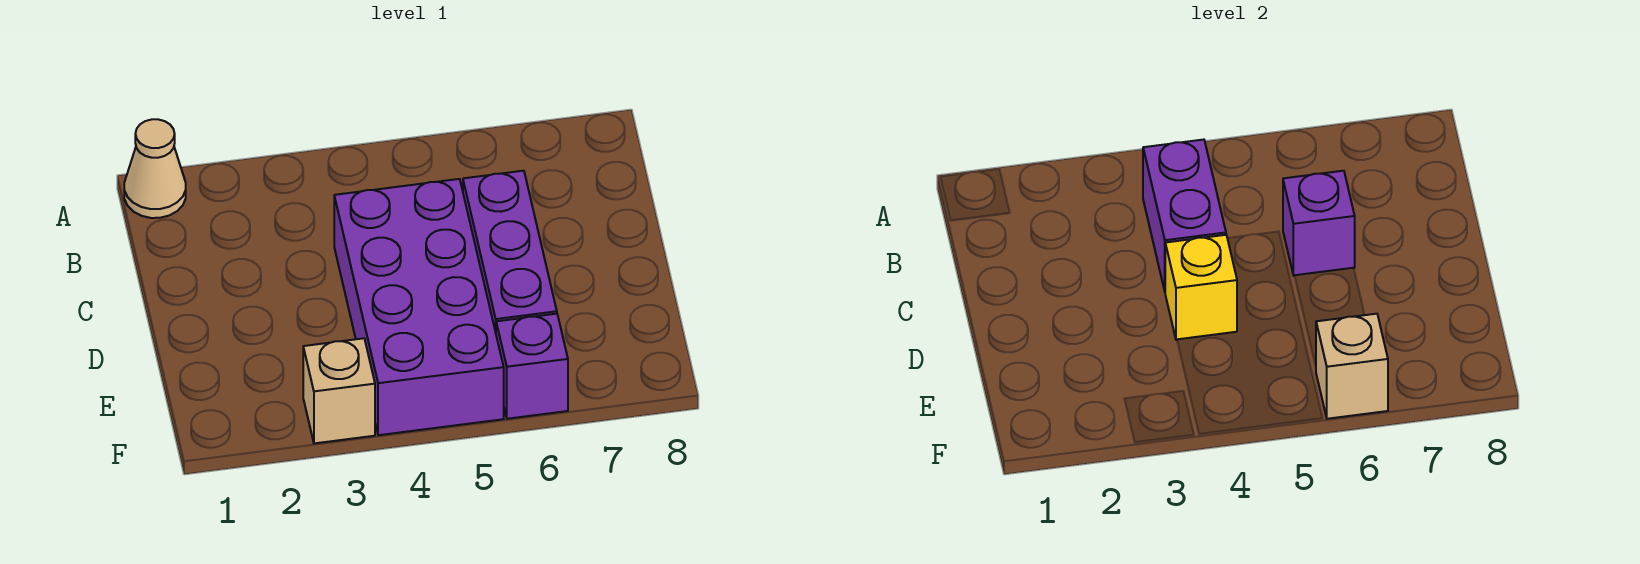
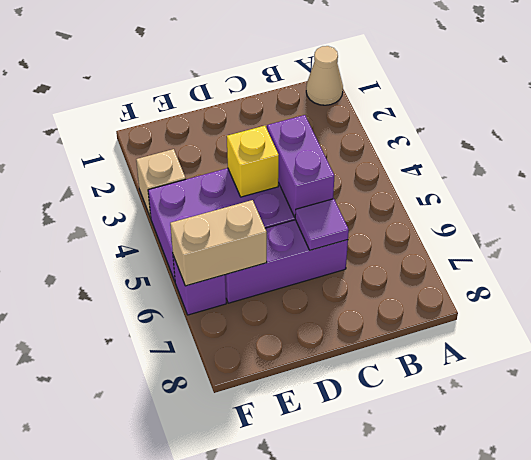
purple brick B4:C4 level 2 -> purple brick C4:C5 level 2
purple brick C6 level 2 -> purple tile C6 level 2
tan brick F6 level 2 -> tan brick E6:F6 level 2

